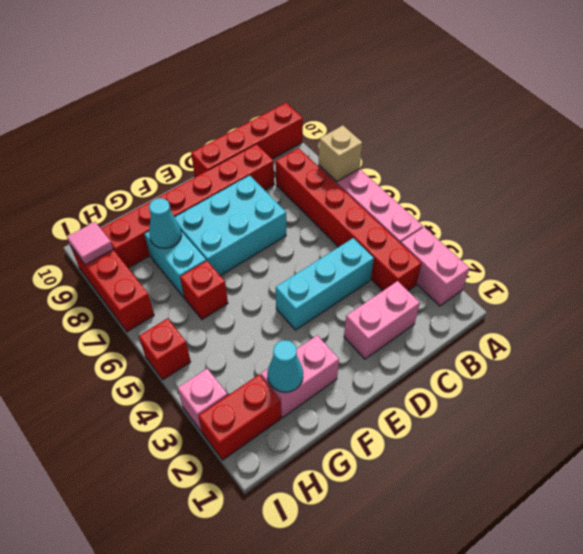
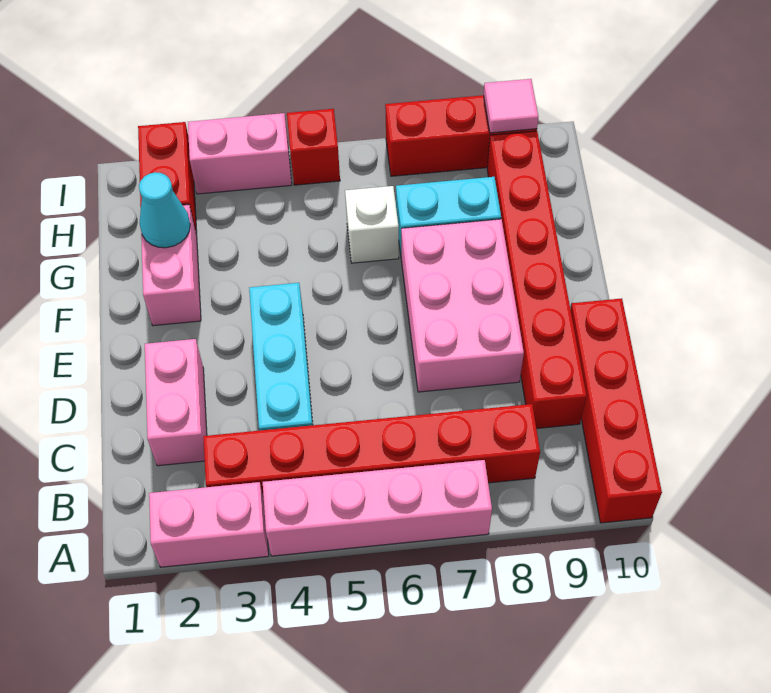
tan brick A7 level 2 -> none
cyan brick D7:F8 level 1 -> pink brick D7:F8 level 1
red brick G6 level 1 -> white brick G6 level 1
cyan cone G8 level 2 -> none
pink brick I3 level 1 -> pink brick I3:I4 level 1

